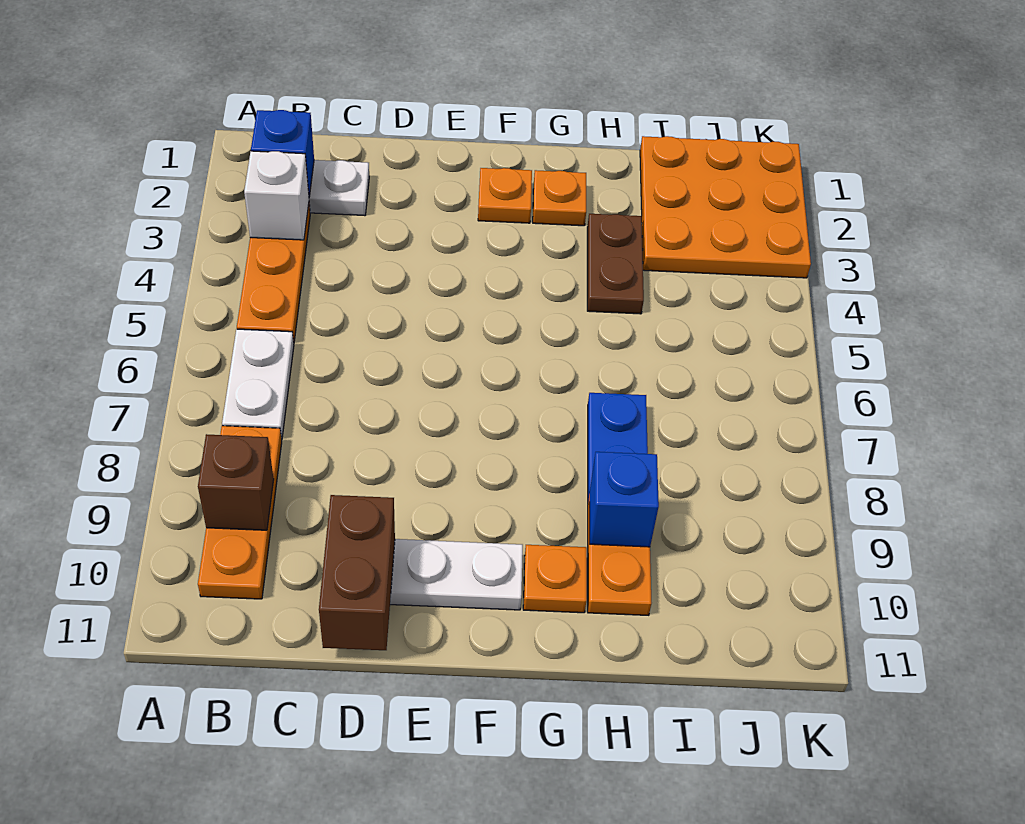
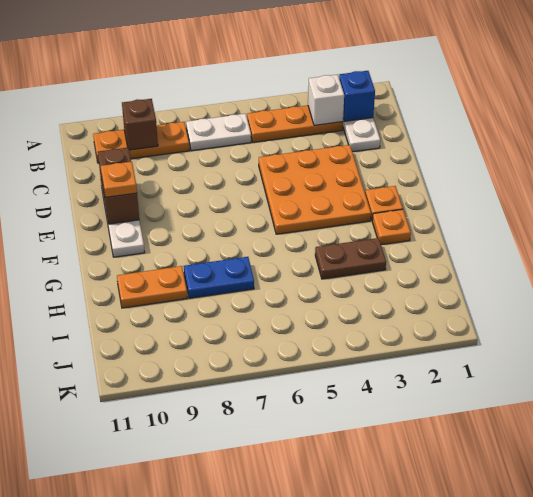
brown brick D10:D11 level 2 -> brown brick D10:E10 level 2
orange plate G10 level 1 -> orange plate E10 level 3
blue brick H9 level 2 -> none
orange plate I1:K3 level 1 -> orange plate D3:F5 level 1

